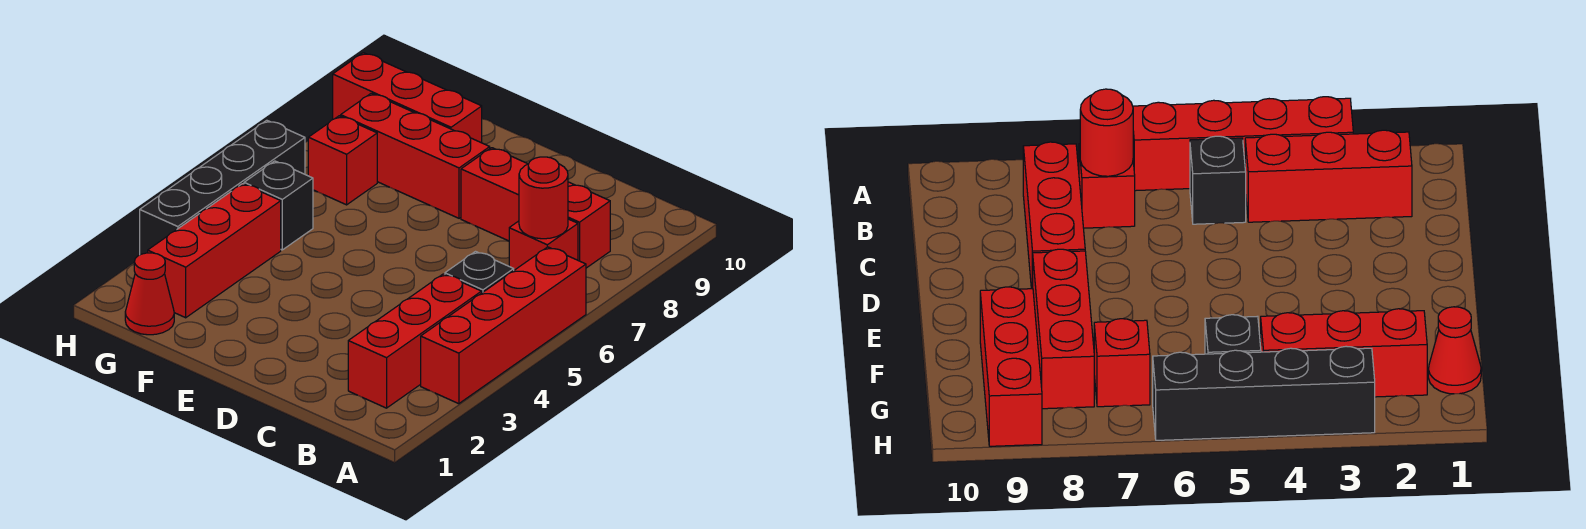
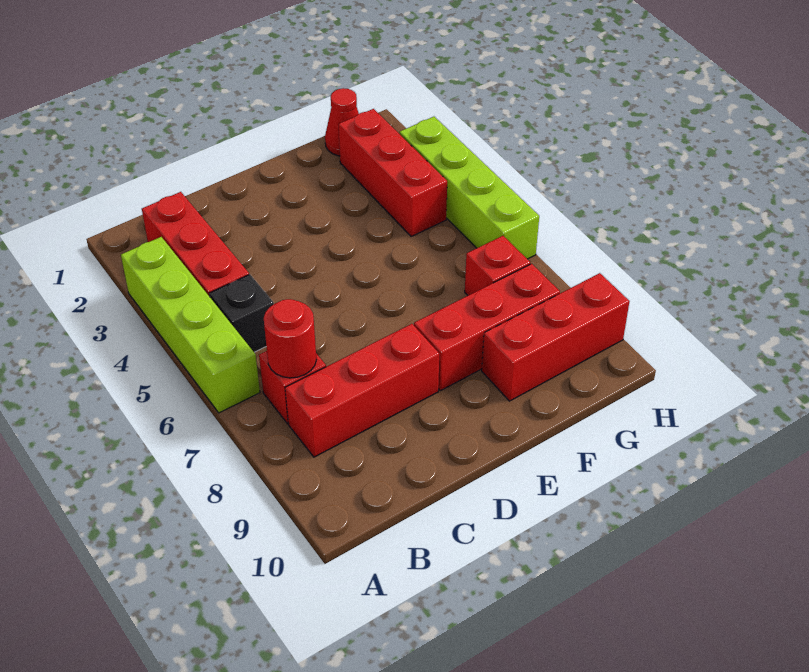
red brick A3:A6 level 1 -> lime brick A3:A6 level 1
black brick G5 level 1 -> none
black brick H3:H6 level 1 -> lime brick H3:H6 level 1

